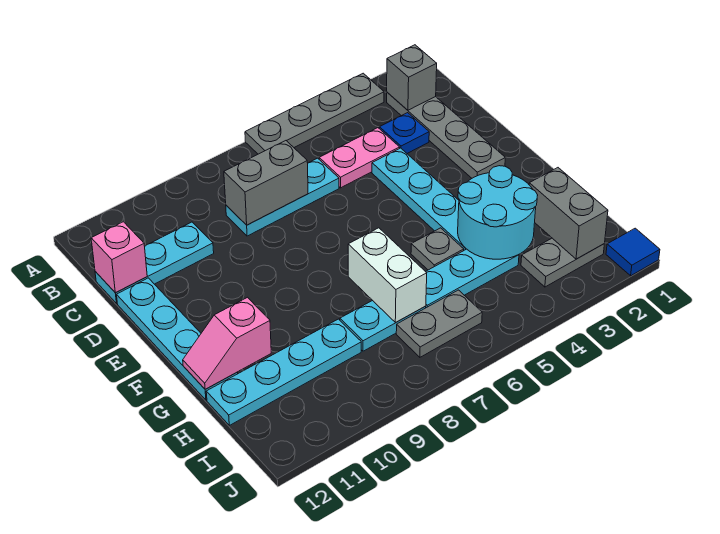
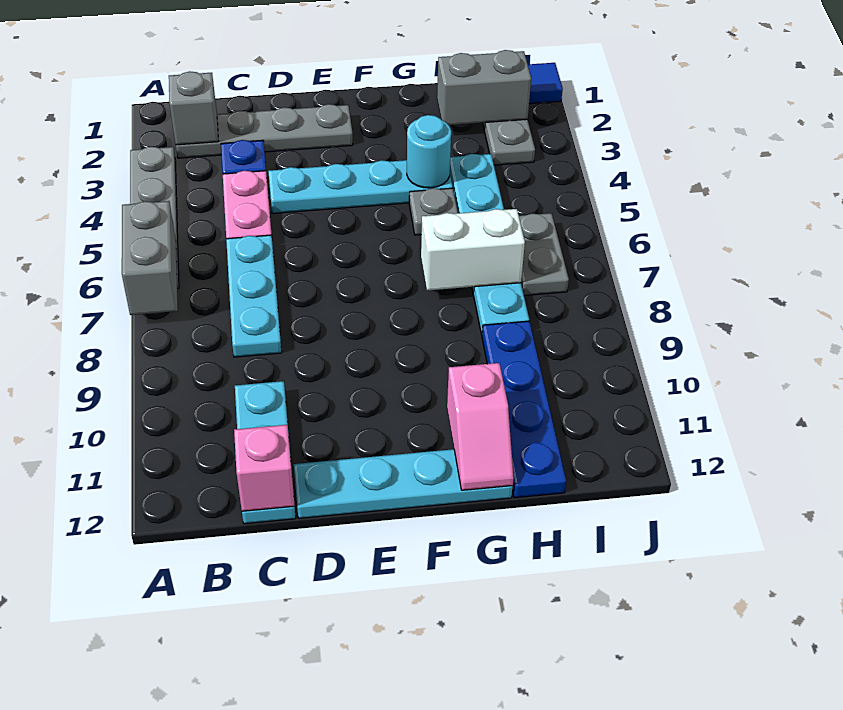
grey brick C7:C8 level 2 -> grey brick A6:A7 level 2
cyan round brick G3:H4 level 2 -> cyan round brick G4 level 2
cyan plate H9:H12 level 1 -> blue plate H9:H12 level 1

